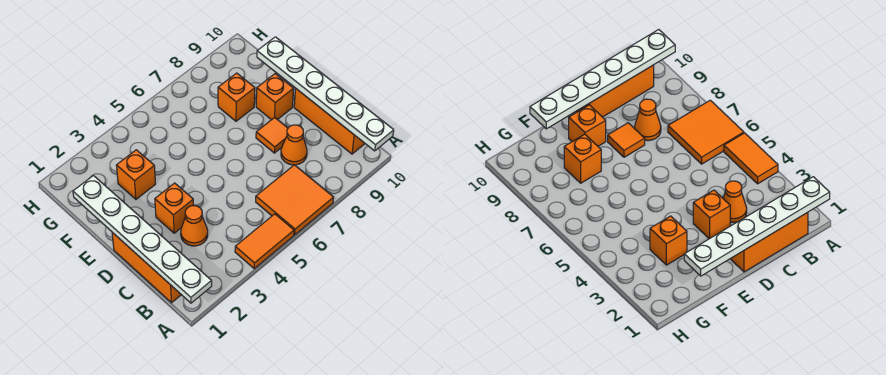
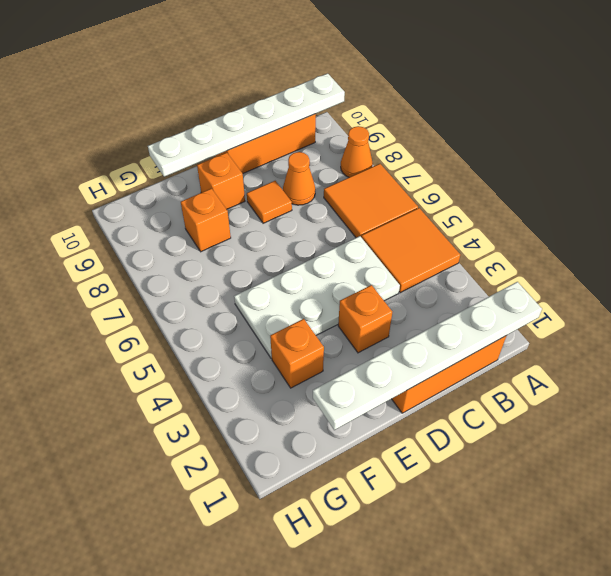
orange tile A4:A5 level 1 -> orange tile A4:B5 level 1
orange cone C3 level 1 -> orange cone A8 level 1
none -> white plate C4:F5 level 1

